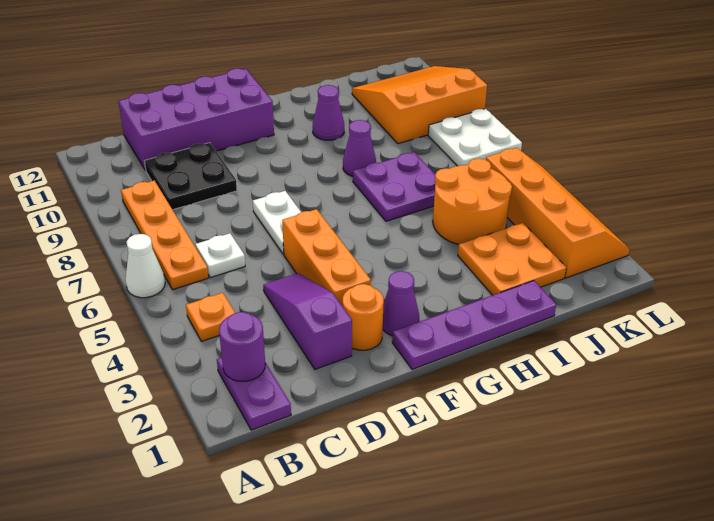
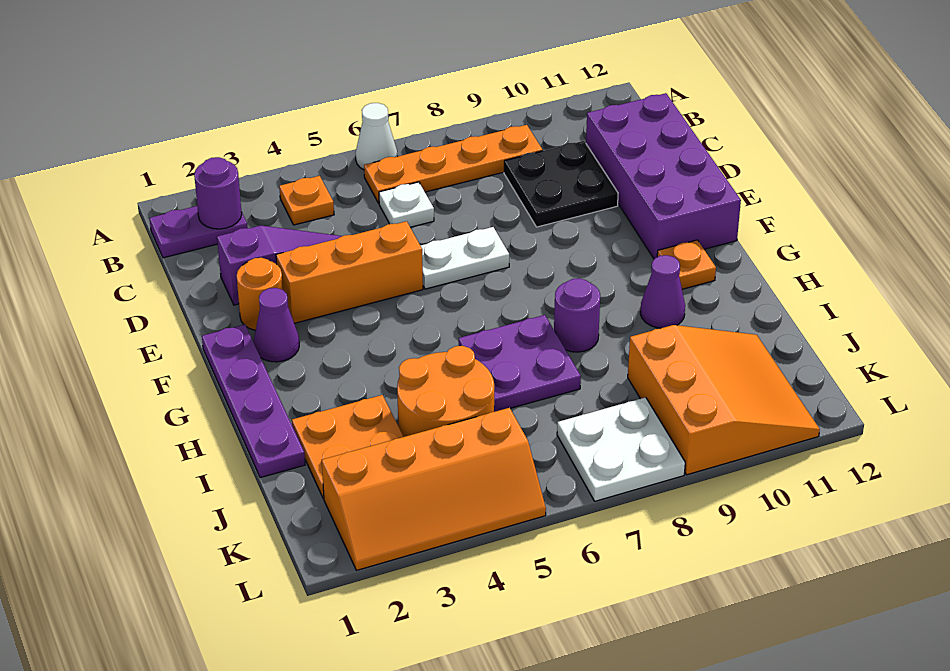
none -> orange plate G11 level 1
purple cone H8 level 1 -> purple round brick H8 level 1

